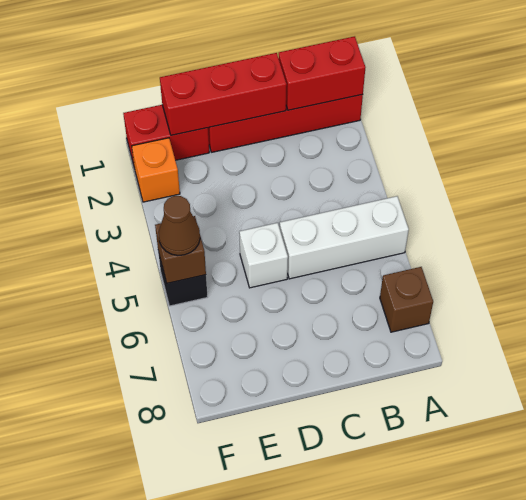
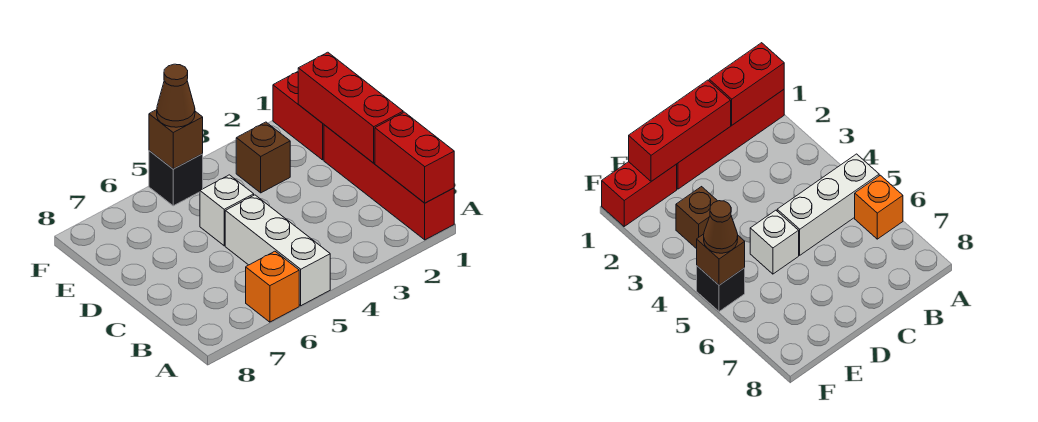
brown brick A7 level 1 -> brown brick E3 level 1
orange brick F2 level 1 -> orange brick A6 level 1

